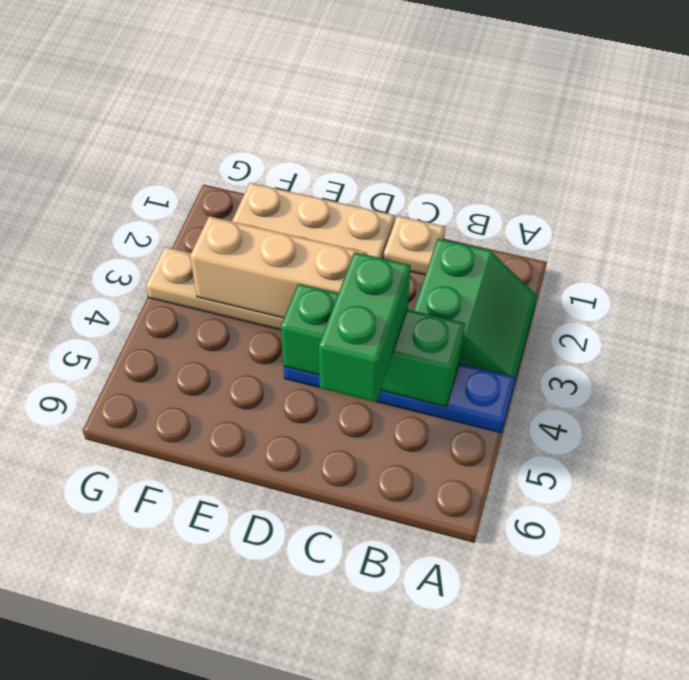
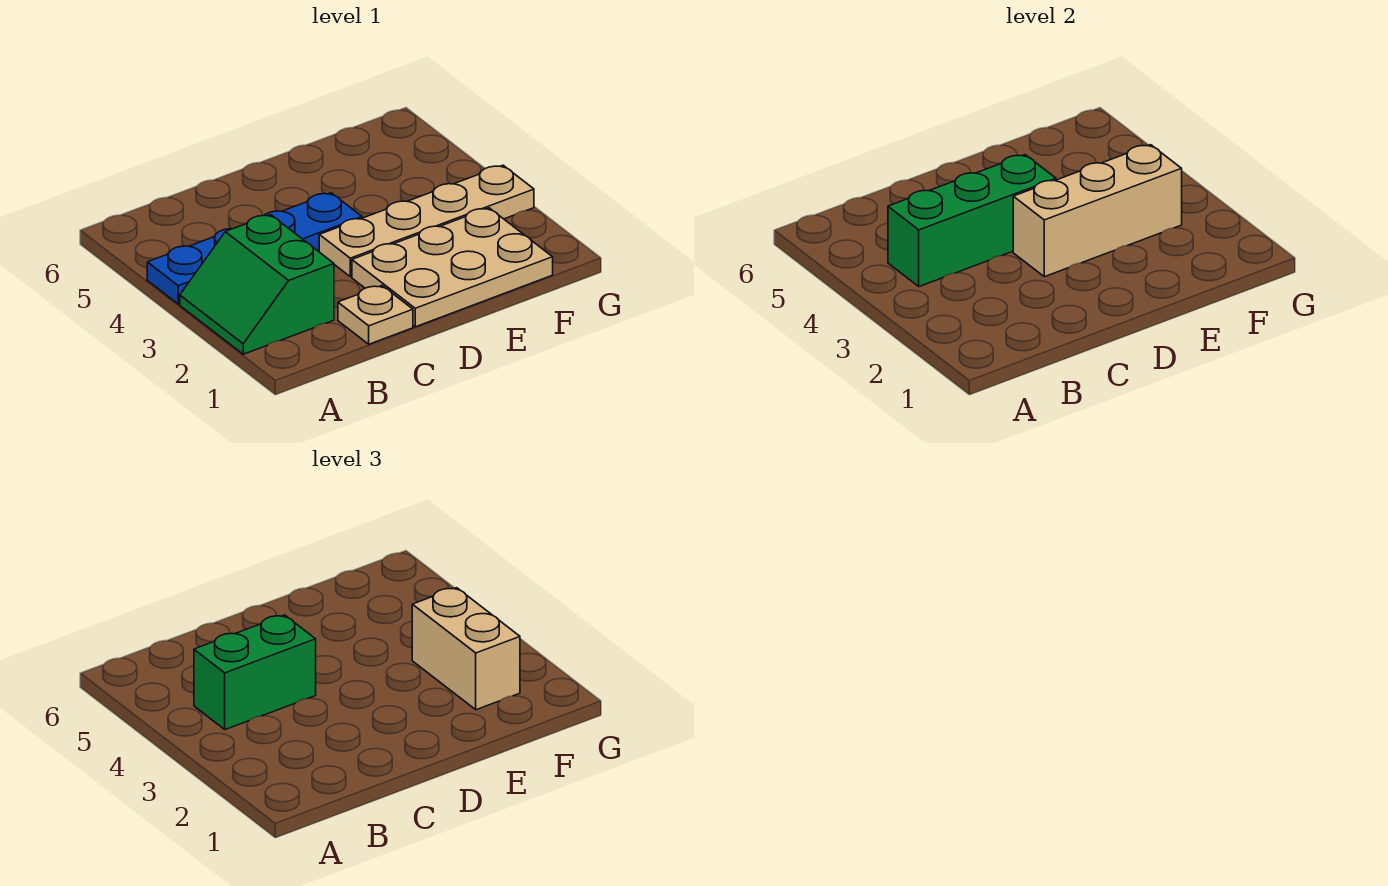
green brick C4:C5 level 3 -> green brick B4:C4 level 3
none -> tan brick F2:F3 level 3

